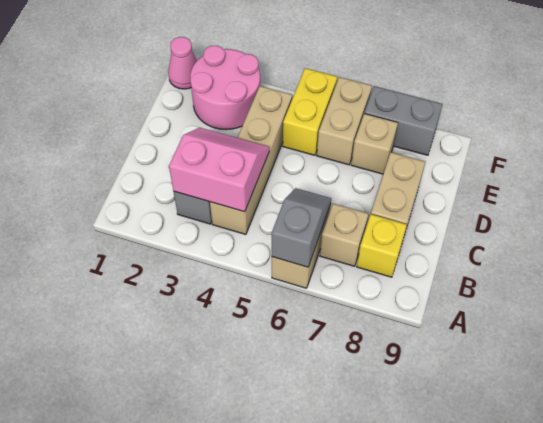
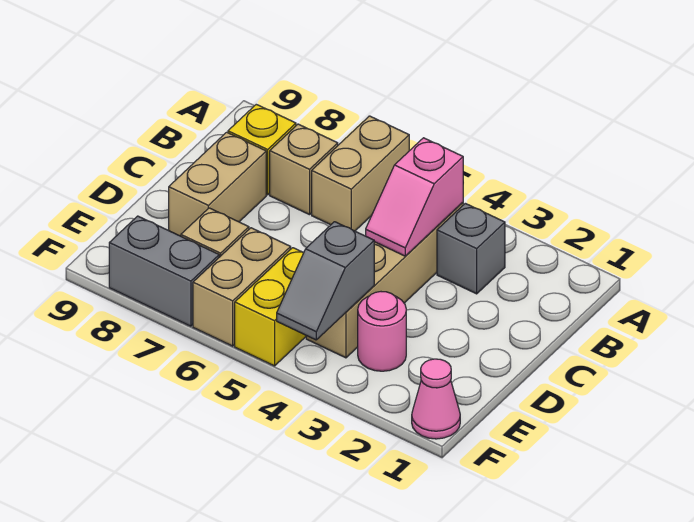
grey slope A6:B6 level 2 top A -> grey slope E4:F4 level 2 top E
pink slope B3:C4 level 2 top B -> pink slope B4:C4 level 2 top B
pink round brick E2:F3 level 1 -> pink round brick E3 level 1

